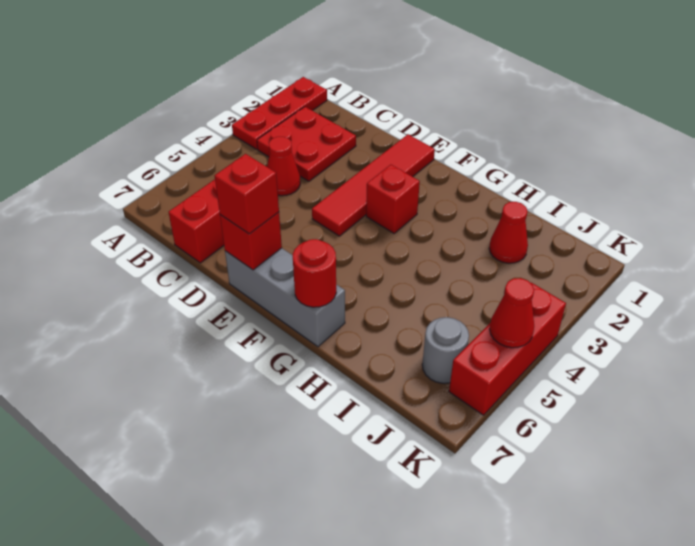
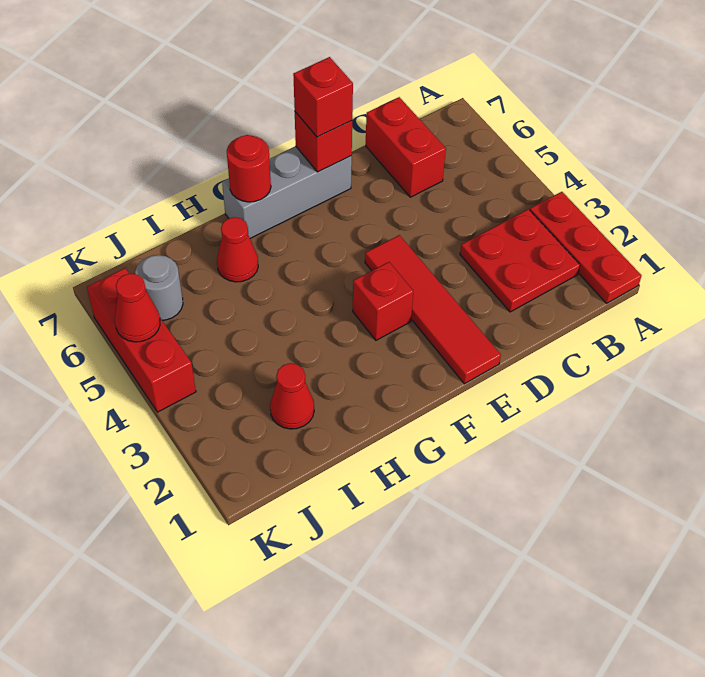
red cone C4 level 1 -> red cone H6 level 1

